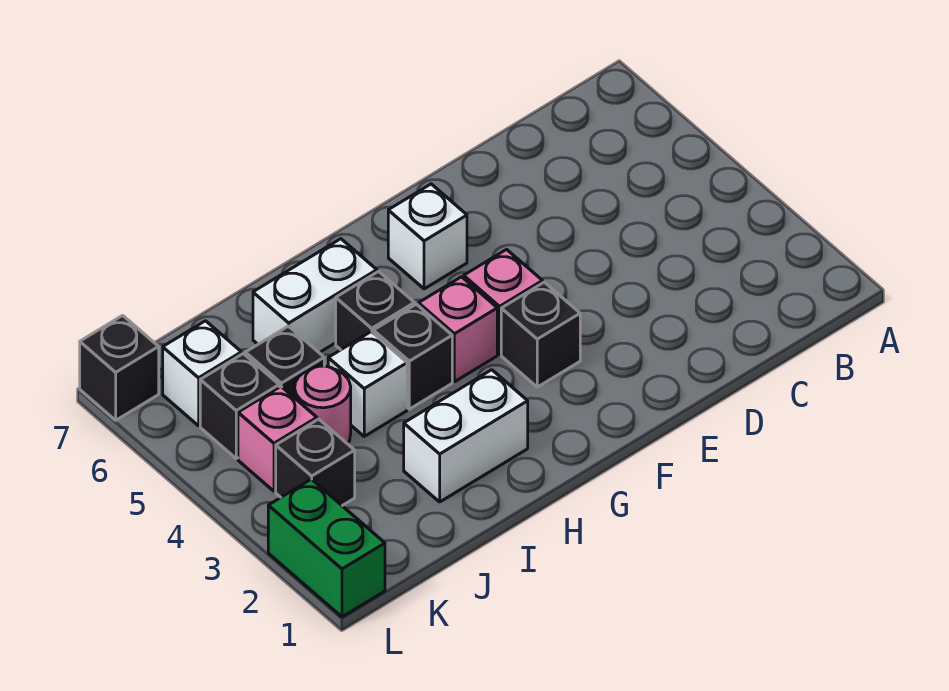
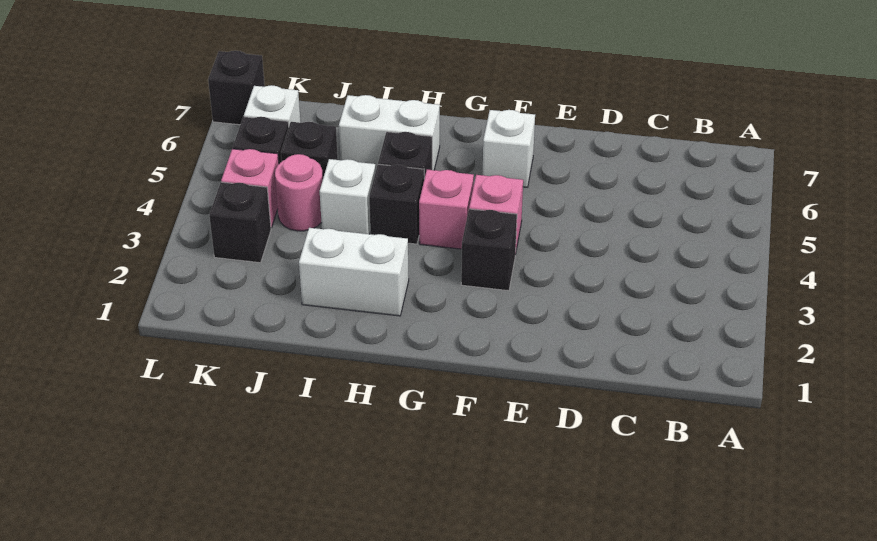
green brick L1:L2 level 1 -> none

